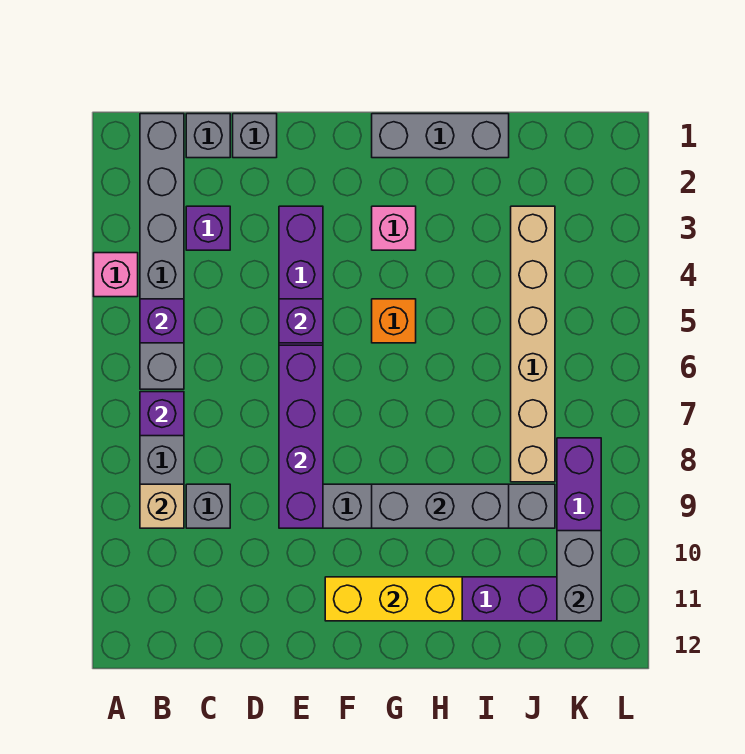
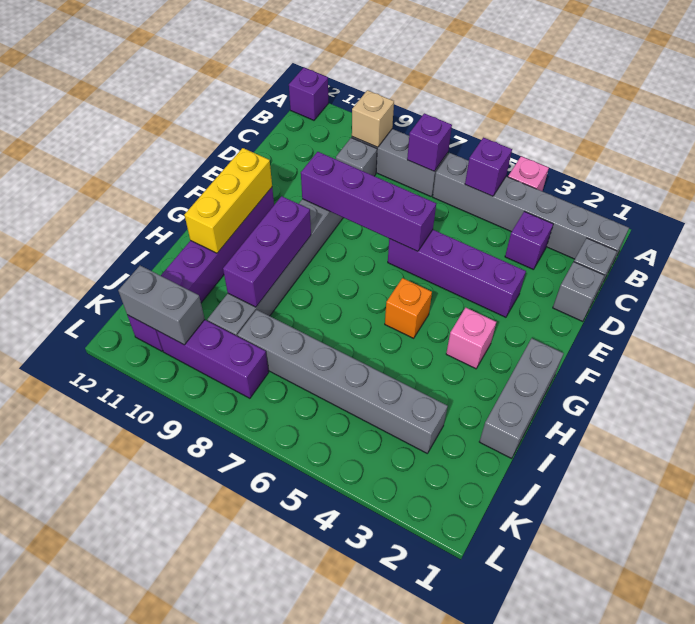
purple brick E5 level 2 -> purple brick A12 level 1
grey brick G9:I9 level 2 -> purple brick G9:I9 level 2
tan brick J3:J8 level 1 -> grey brick J3:J8 level 1

